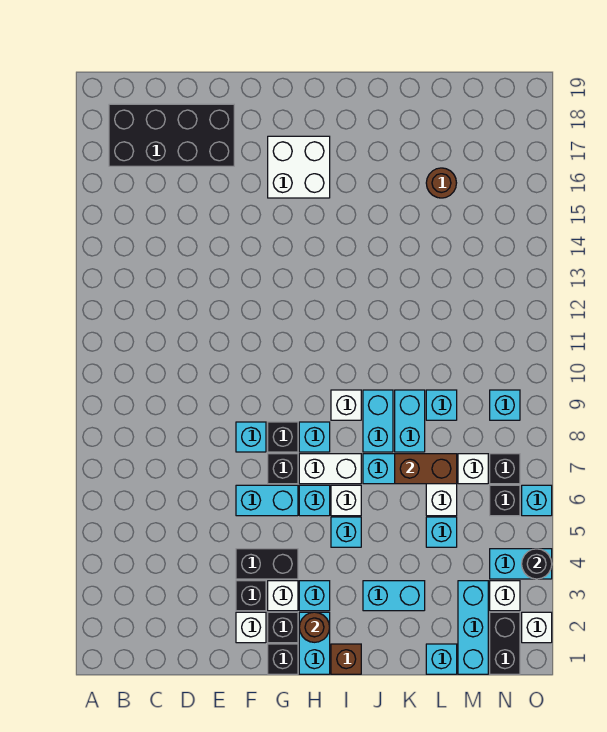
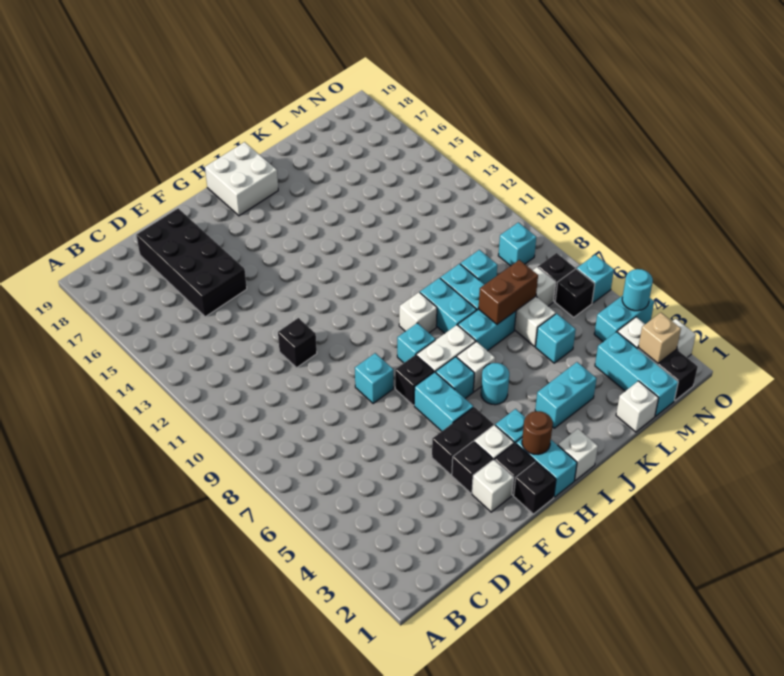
black brick B17:E18 level 1 -> black brick D15:E18 level 1
cyan brick F6:G6 level 1 -> cyan brick G5:G6 level 1
black brick G8 level 1 -> black brick E11 level 1
white brick G16:H17 level 1 -> white brick H18:I19 level 1
brown brick I1 level 1 -> white brick I1 level 1
cyan brick I5 level 1 -> cyan round brick I5 level 1
cyan brick L1 level 1 -> white brick L1 level 1
brown round brick L16 level 1 -> none
none -> tan brick N2 level 2
black round brick O4 level 2 -> cyan round brick O4 level 2

